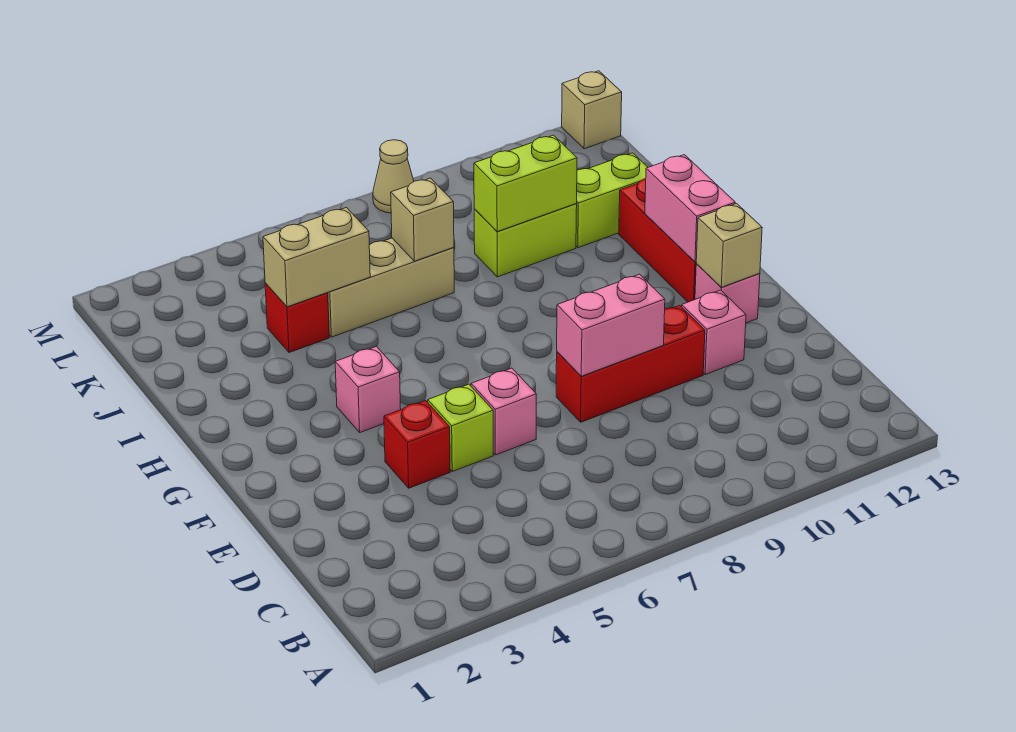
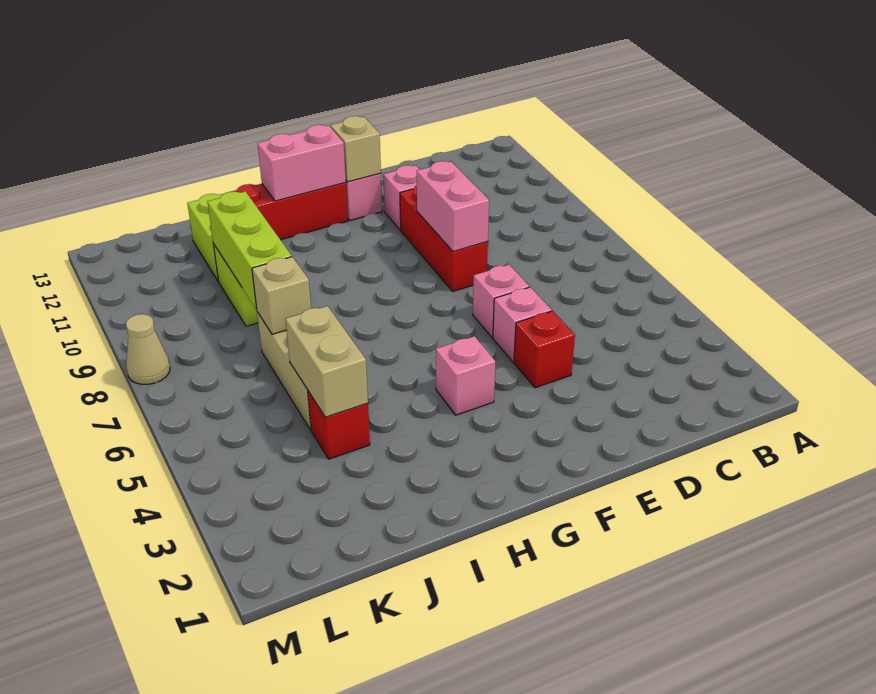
lime brick E5 level 1 -> pink brick E5 level 1
lime brick J9:J10 level 2 -> lime brick J8:J10 level 2
tan brick M13 level 1 -> none

